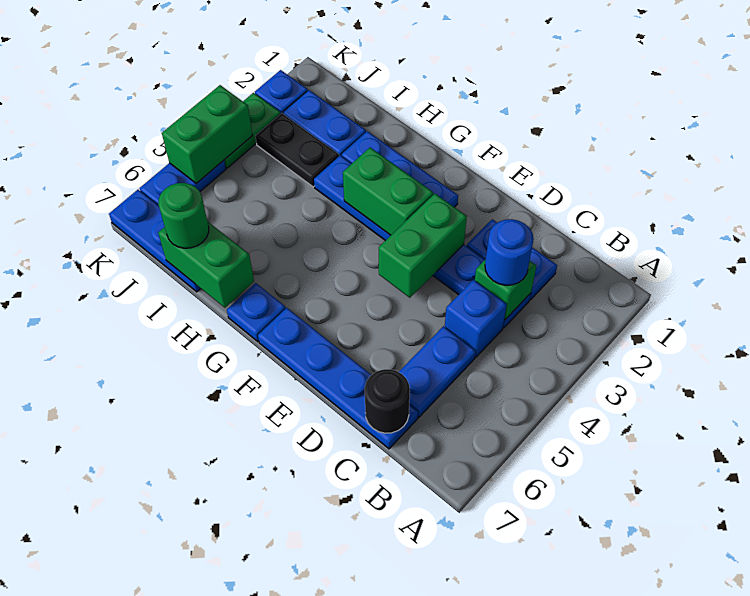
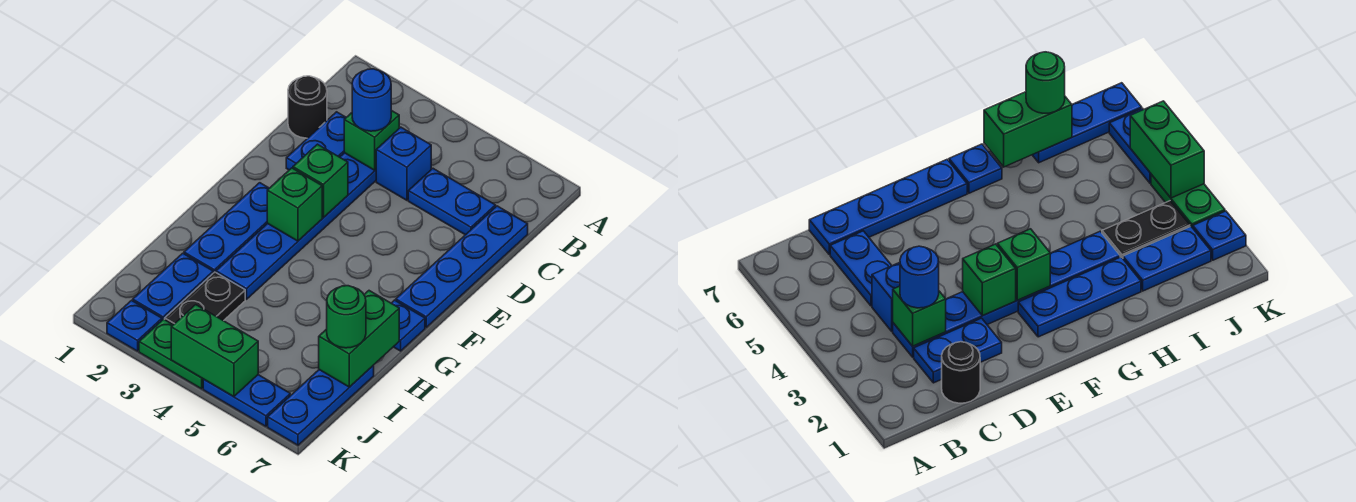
black round brick C7 level 2 -> black round brick C1 level 1
green brick E3:E4 level 2 -> green brick E3 level 2
green brick F3:G3 level 2 -> green brick F3 level 2

